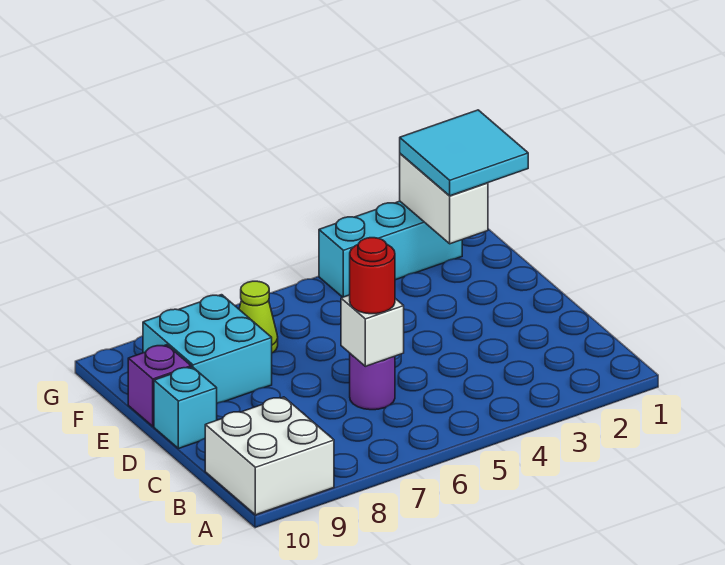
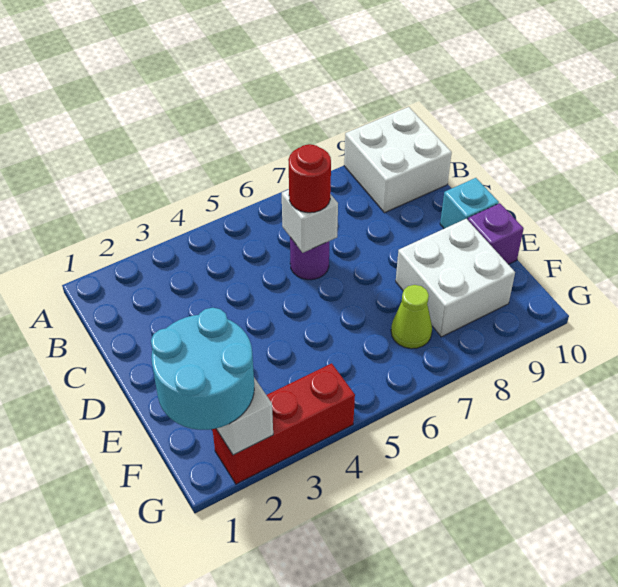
cyan brick E8:F9 level 1 -> white brick E8:F9 level 1
cyan tile F1:G2 level 3 -> cyan round brick F1:G2 level 3
cyan brick G2:G4 level 1 -> red brick G2:G4 level 1

